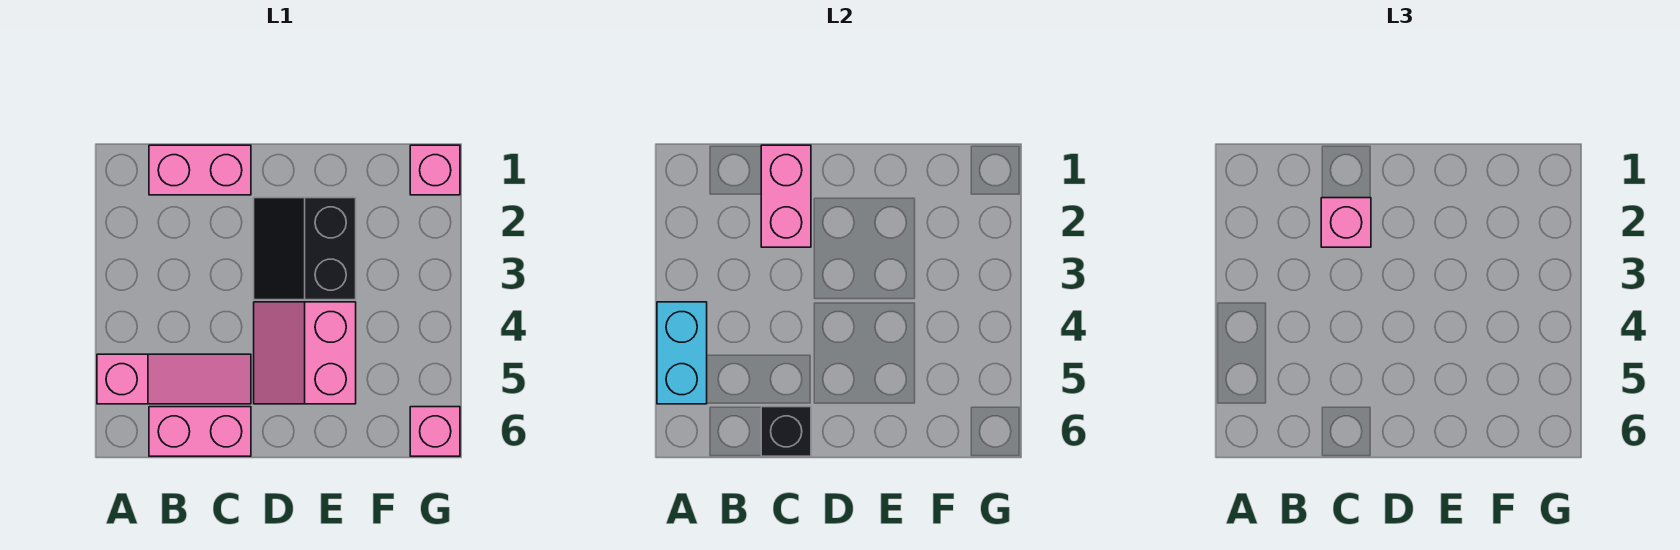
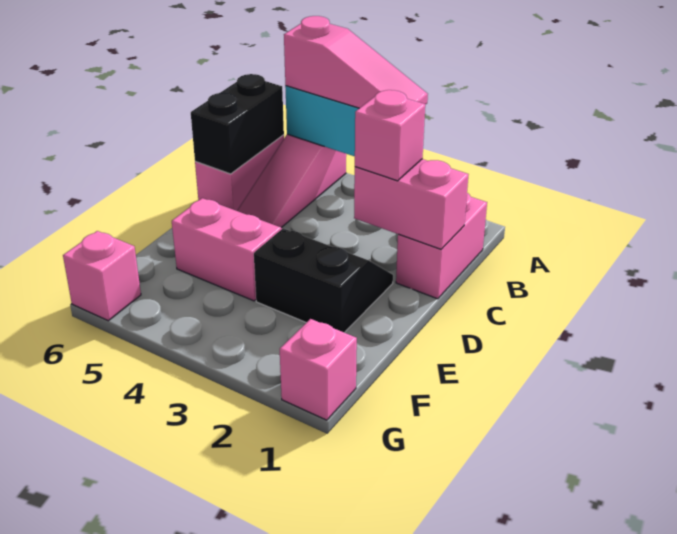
none -> pink slope A3:A5 level 3 top 5
black brick C6 level 2 -> black brick B6:C6 level 2

